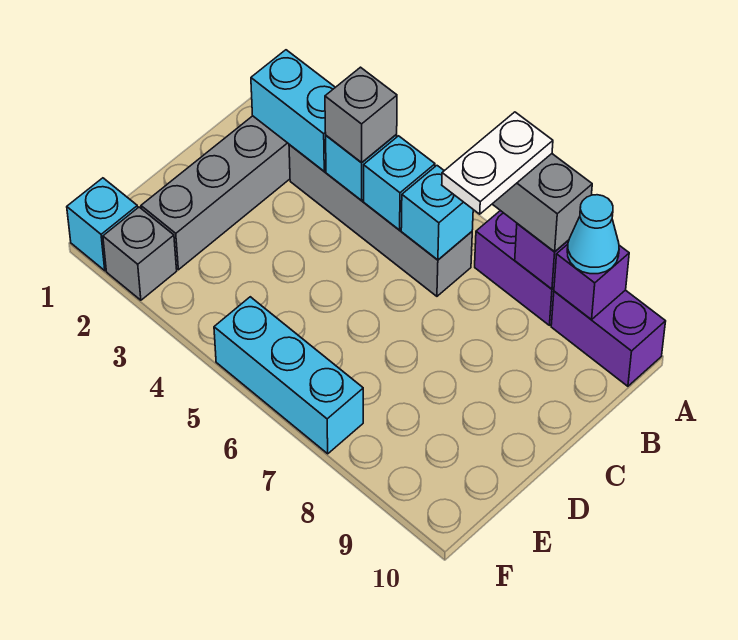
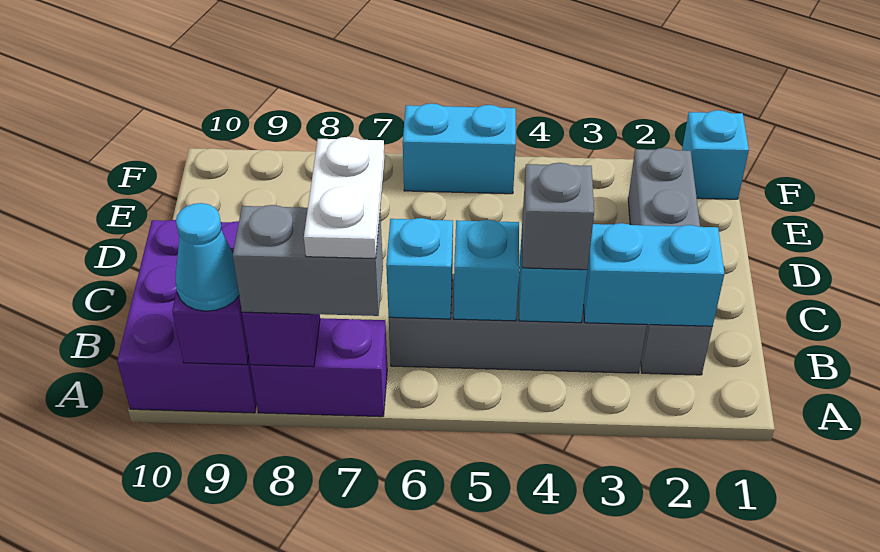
purple brick A9:A10 level 1 -> purple brick A9:C10 level 1
grey brick F2 level 1 -> none
cyan brick F5:F7 level 1 -> cyan brick F5:F6 level 1

